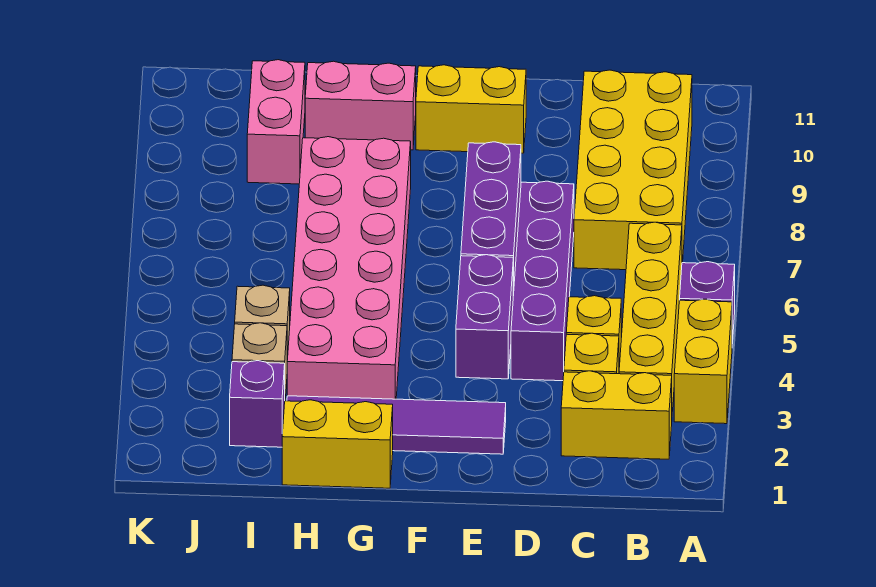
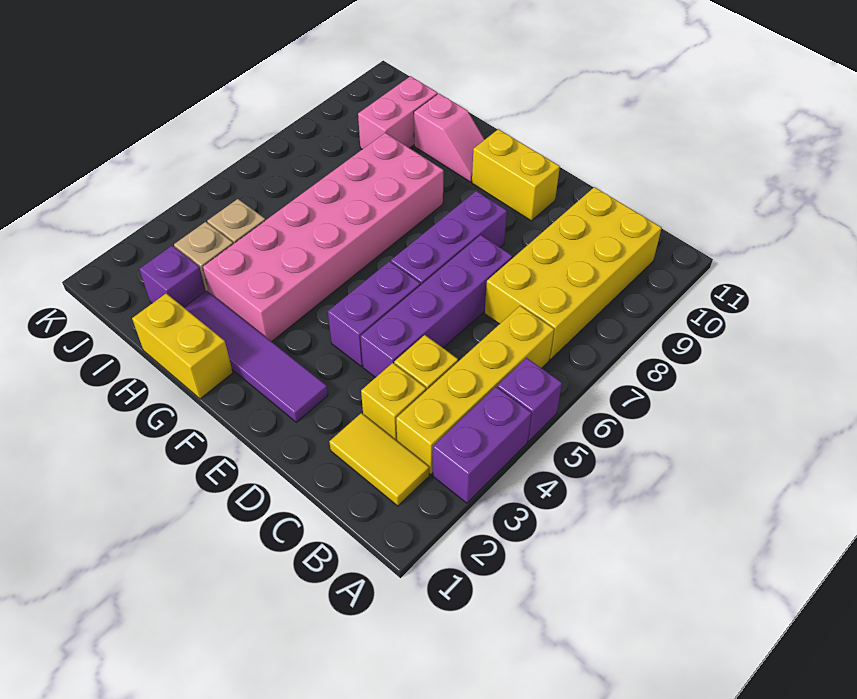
yellow brick A3:A4 level 1 -> purple brick A3:A4 level 1
yellow brick B2:C2 level 1 -> yellow tile B2:C2 level 1
pink brick G10:H10 level 1 -> pink slope G10:H10 level 1 top H

